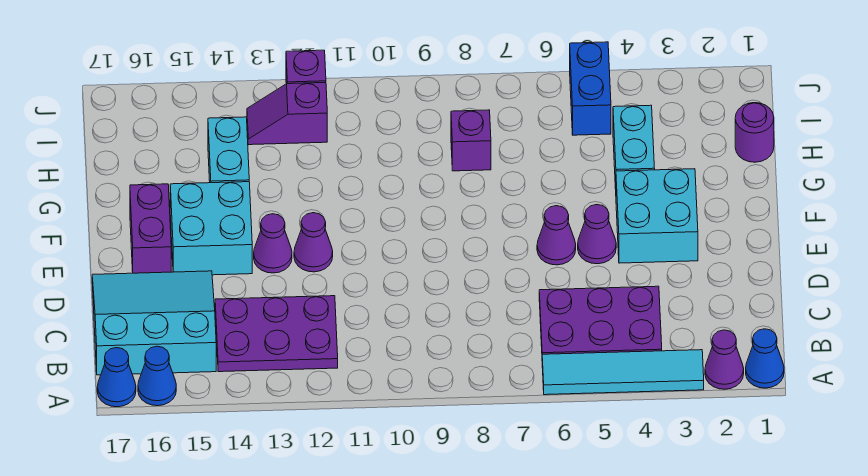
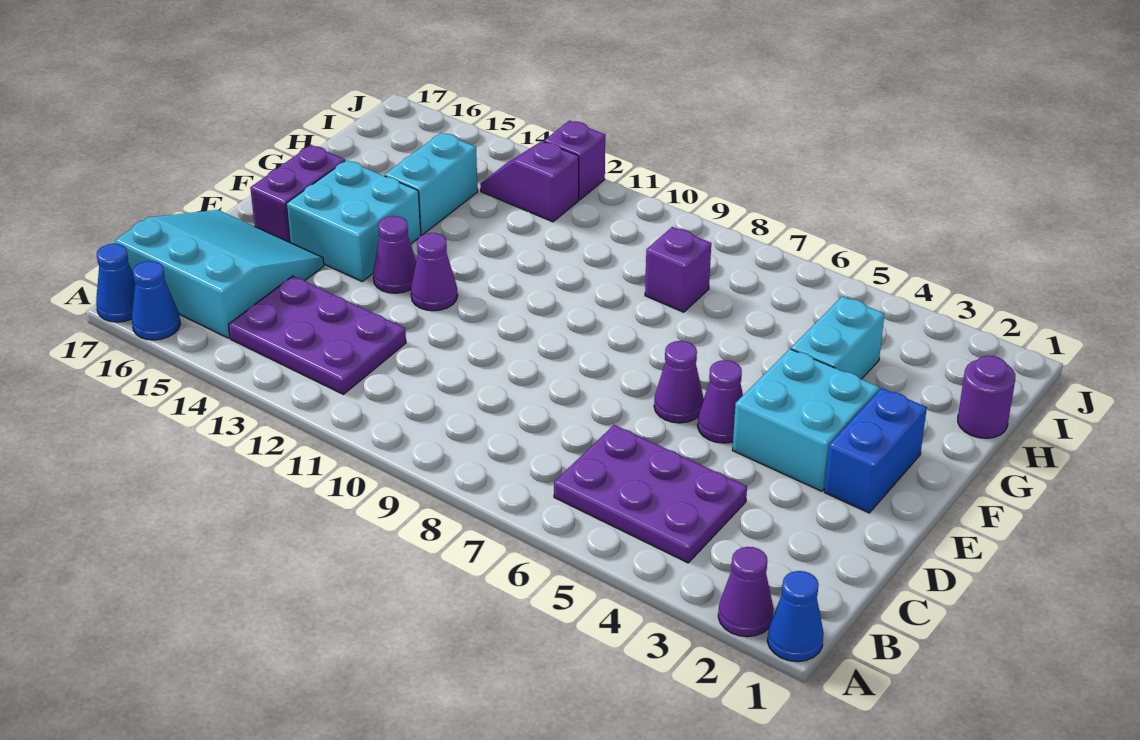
cyan tile A3:A6 level 1 -> none
blue brick I5:J5 level 1 -> blue brick E2:F2 level 1

